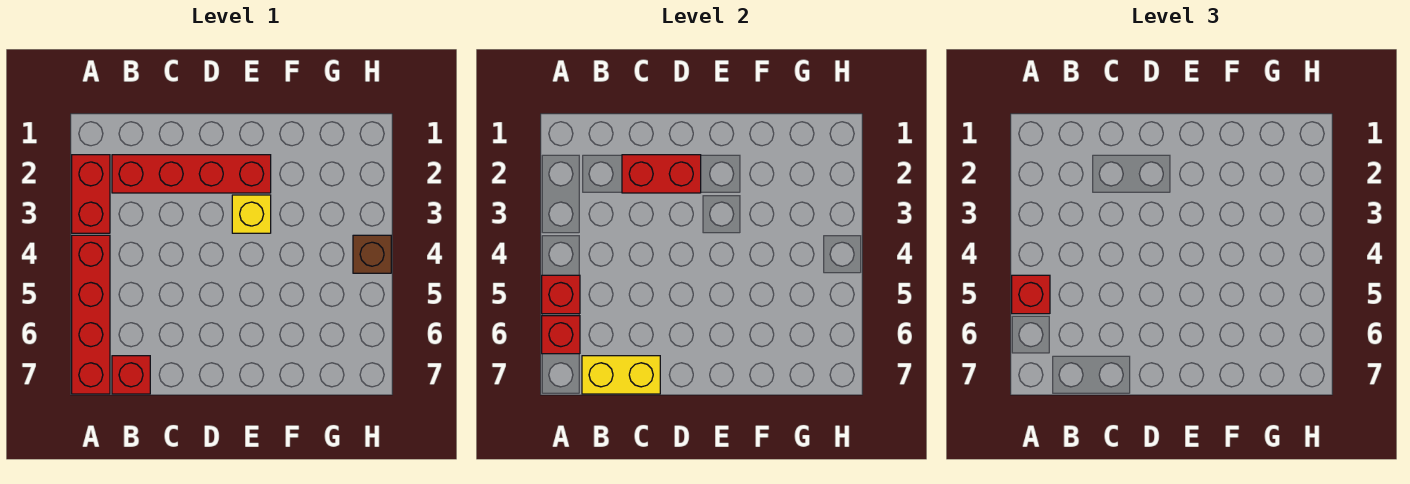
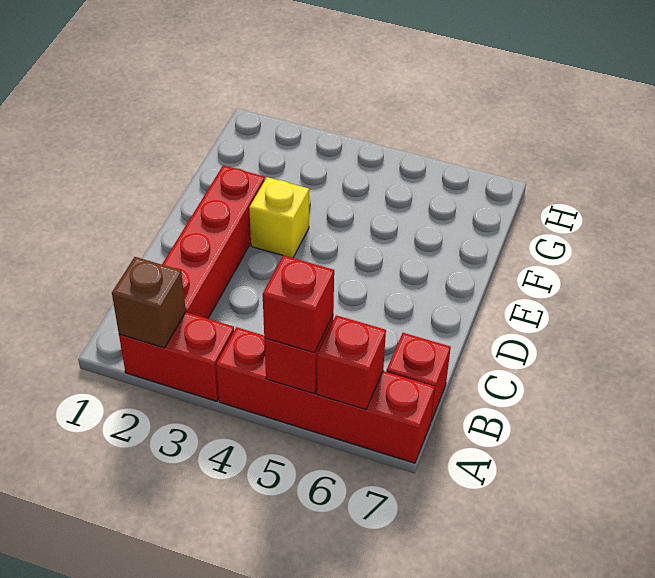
yellow brick B7:C7 level 2 -> none
red brick C2:D2 level 2 -> none
brown brick H4 level 1 -> brown brick A2 level 2

